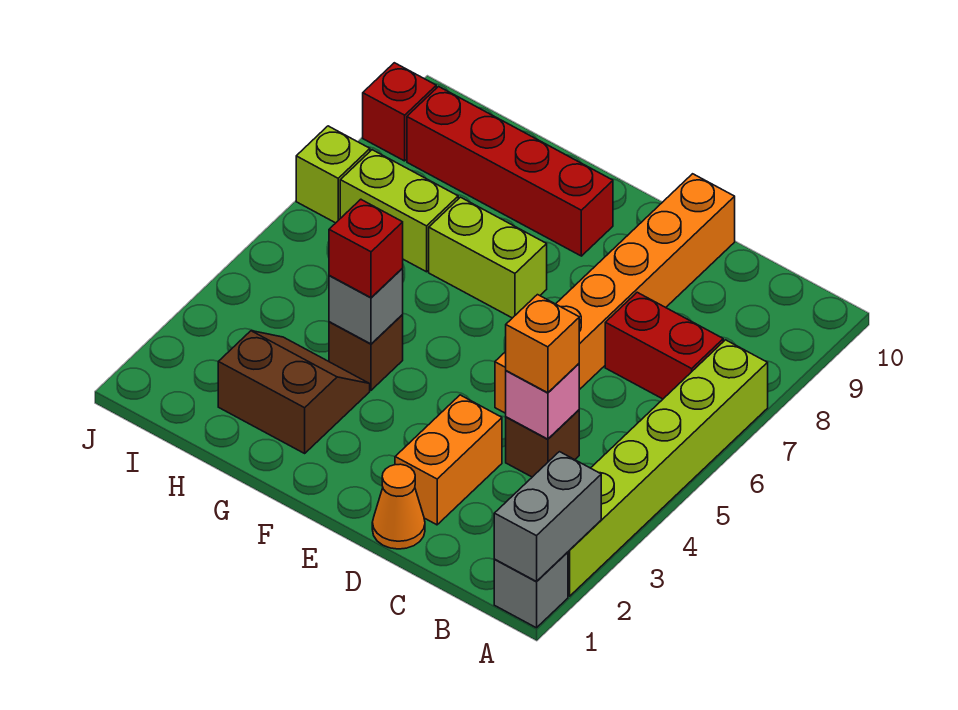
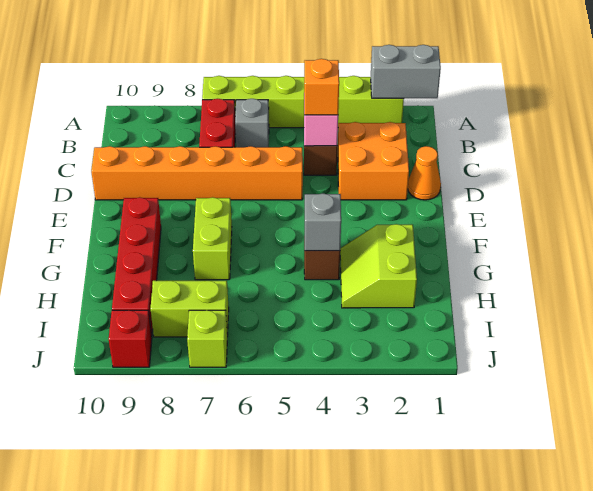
grey brick A1 level 1 -> grey brick B6 level 1
orange brick D2:D3 level 1 -> orange brick C2:D3 level 1
brown slope G2:H3 level 1 top 2 -> lime slope G2:H3 level 1 top 2
red brick G4 level 3 -> none
lime brick H7:I7 level 1 -> lime brick I7:I8 level 1

